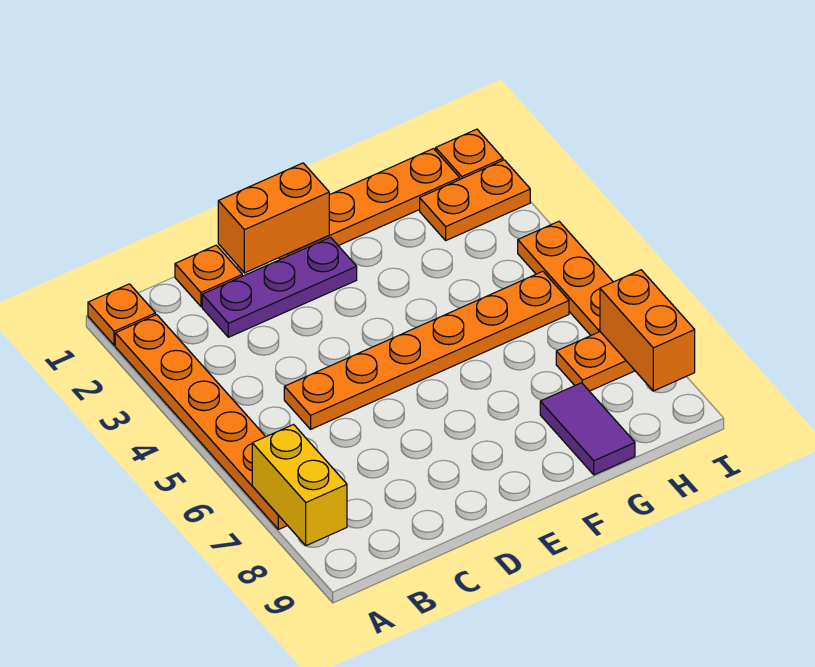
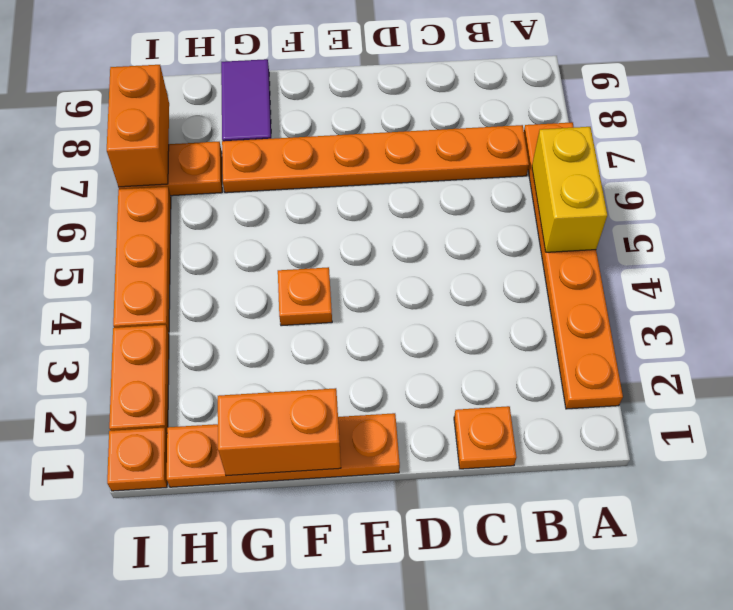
orange plate A1 level 1 -> orange plate F4 level 1
yellow brick A7:A8 level 2 -> yellow brick A5:A6 level 2
purple plate C2:E2 level 1 -> none
orange plate C5:H5 level 1 -> orange plate B7:G7 level 1
orange brick D1:E1 level 2 -> orange brick F1:G1 level 2
orange plate H2:I2 level 1 -> orange plate I2:I3 level 1

